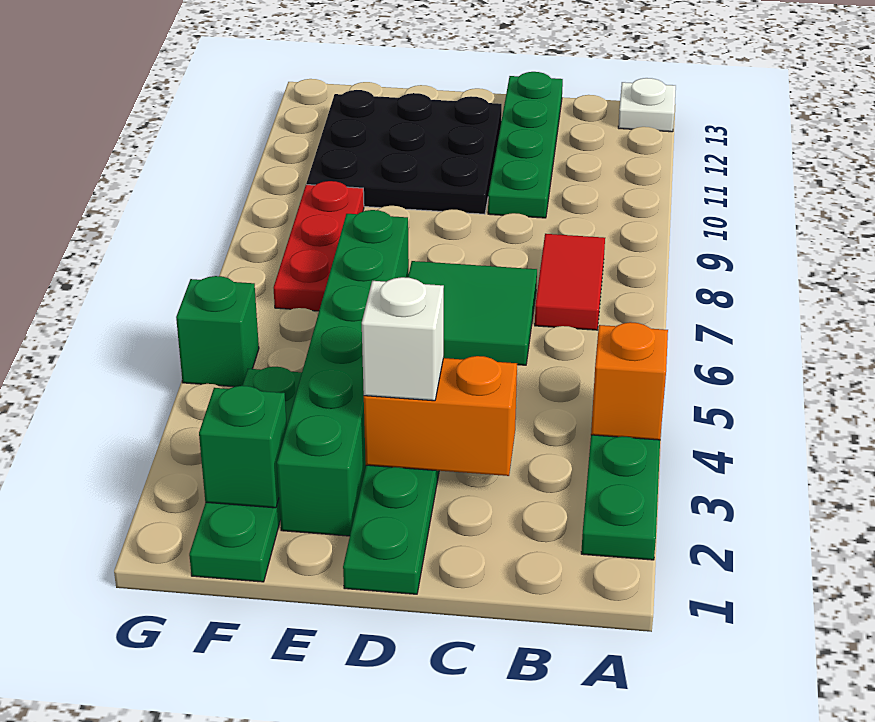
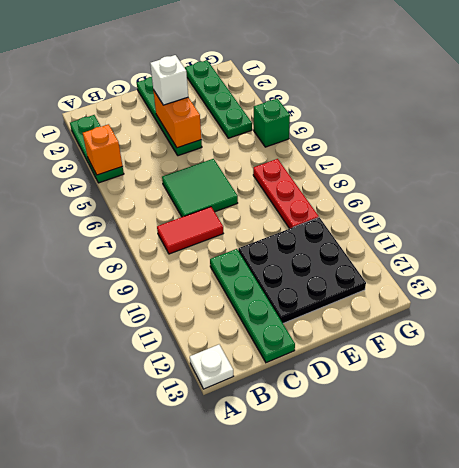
red tile B7:B8 level 1 -> red tile B8:C8 level 1
orange brick C3:D3 level 2 -> orange brick D3:D4 level 2
green brick E2:E7 level 1 -> none
green brick F2 level 2 -> none

